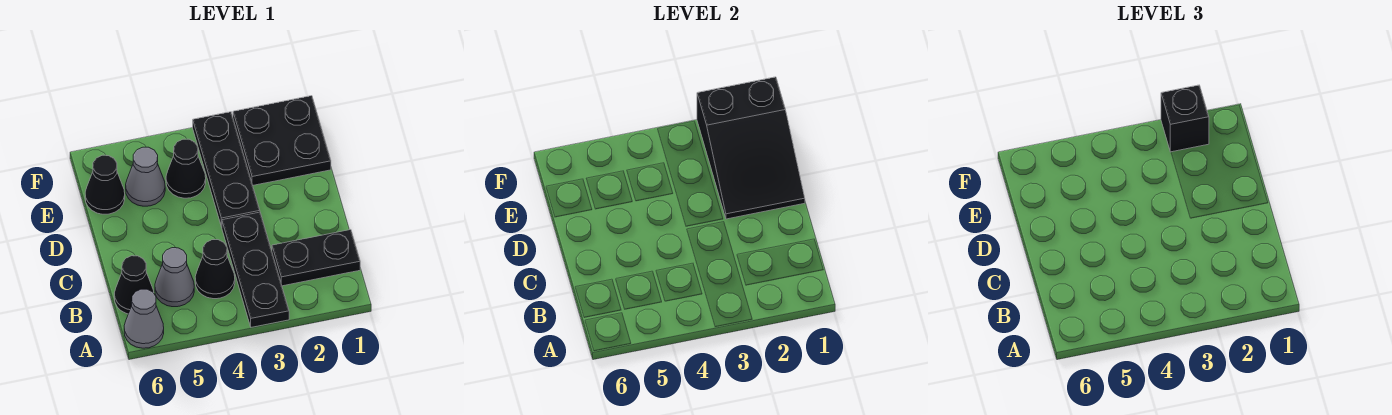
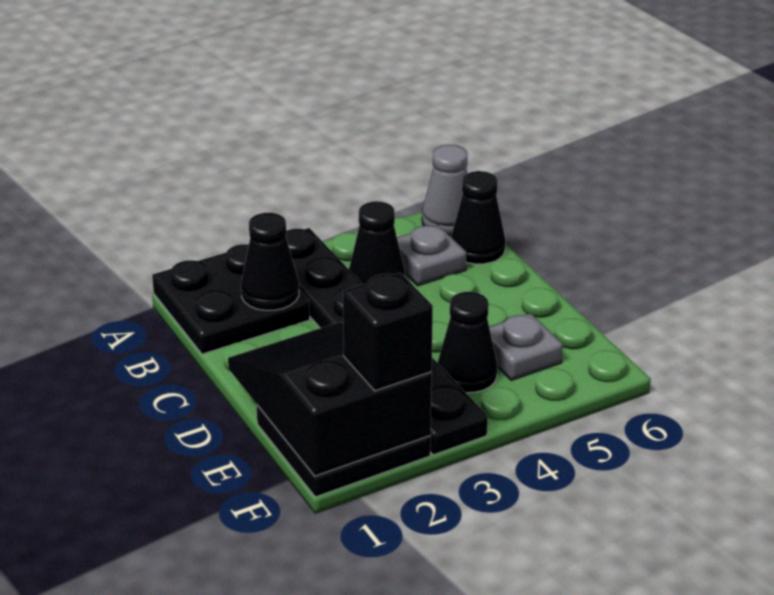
black plate B1:B2 level 1 -> black plate A1:B2 level 1
grey cone B5 level 1 -> grey plate B5 level 1
grey cone E5 level 1 -> grey plate E5 level 1
black cone E6 level 1 -> black cone B2 level 2

